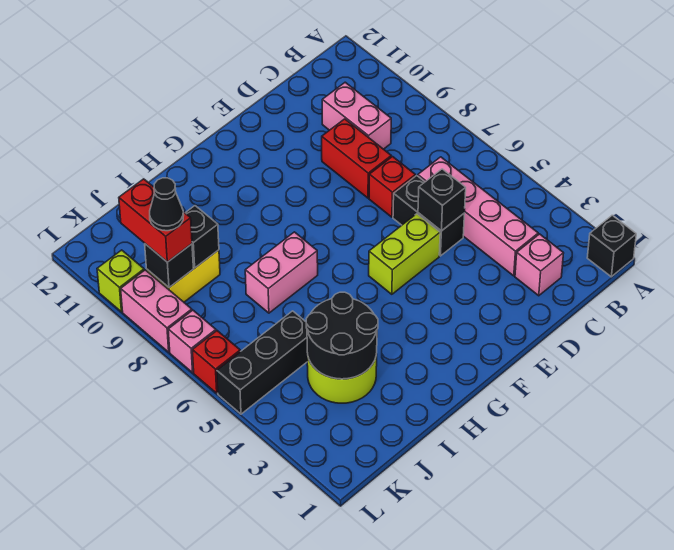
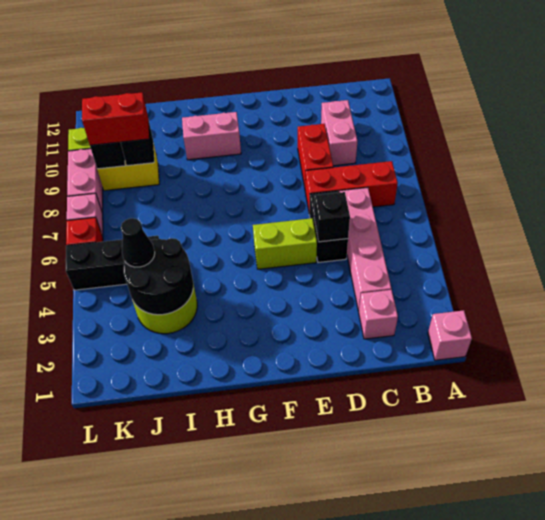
black brick A1 level 1 -> pink brick A1 level 1
red brick D7 level 1 -> red brick B7:D7 level 1
pink brick H7:I7 level 1 -> pink brick G10:H10 level 1
red brick K9:K10 level 3 -> red brick J9:K9 level 3
black cone K9 level 4 -> black cone J4 level 3

